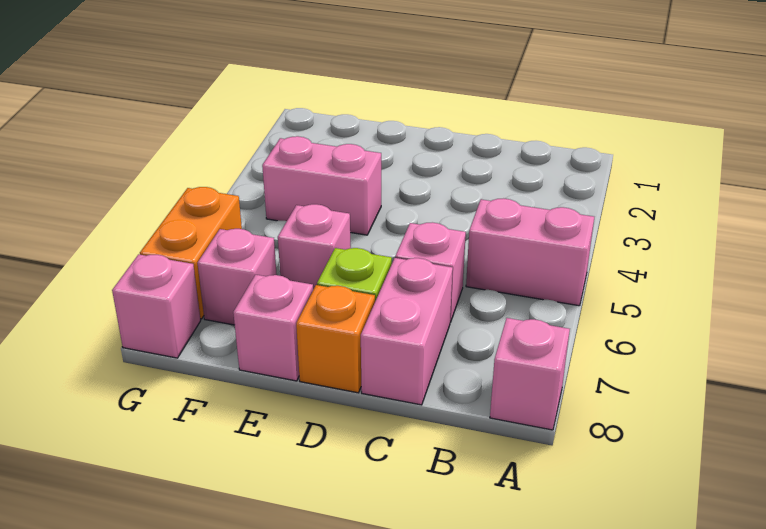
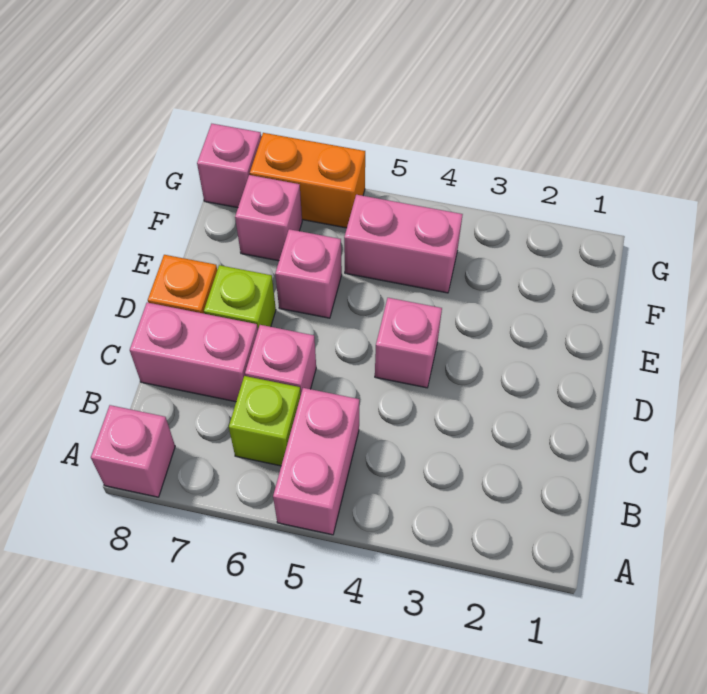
none -> lime brick B6 level 1
pink brick E4:F4 level 1 -> pink brick F4:F5 level 1
pink brick E8 level 1 -> pink brick D4 level 1

